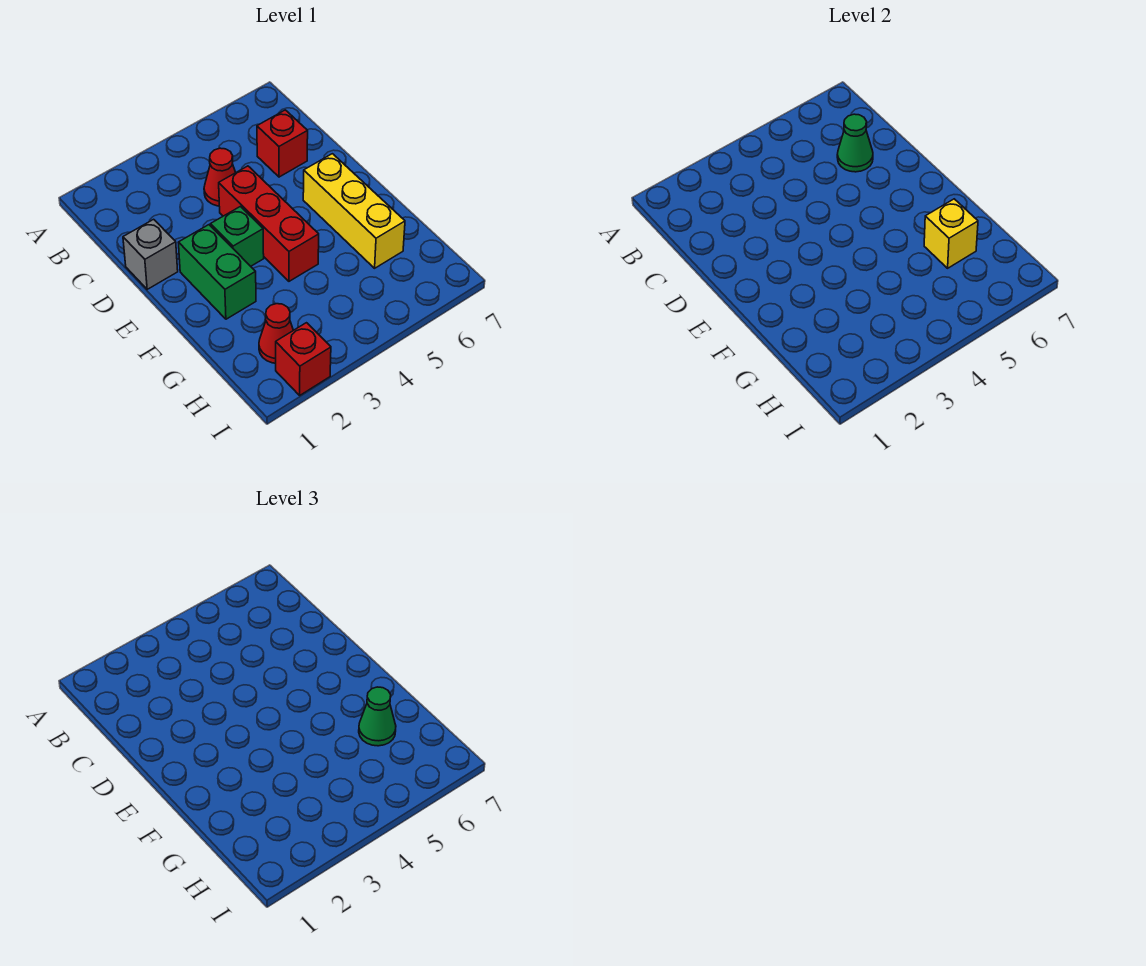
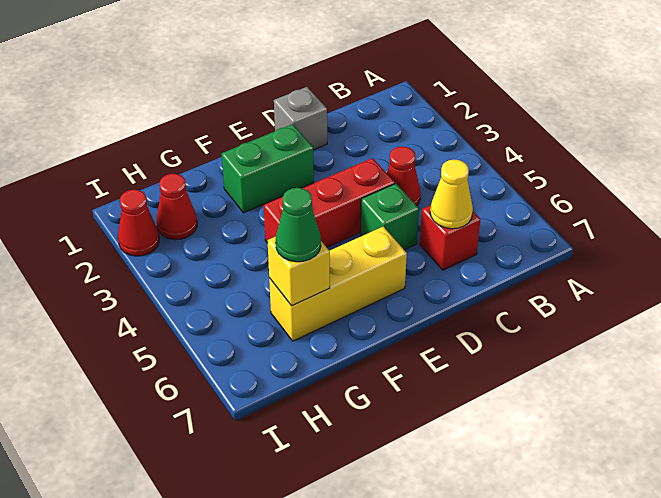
green cone C6 level 2 -> yellow cone C6 level 2
green brick E3 level 1 -> green brick D5 level 1
red brick I2 level 1 -> red cone I2 level 1

